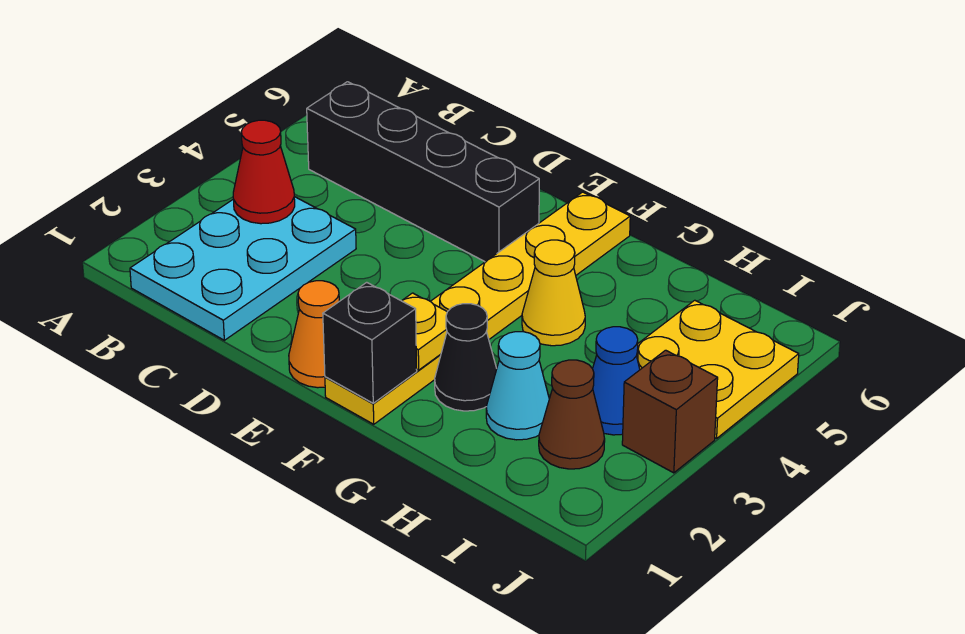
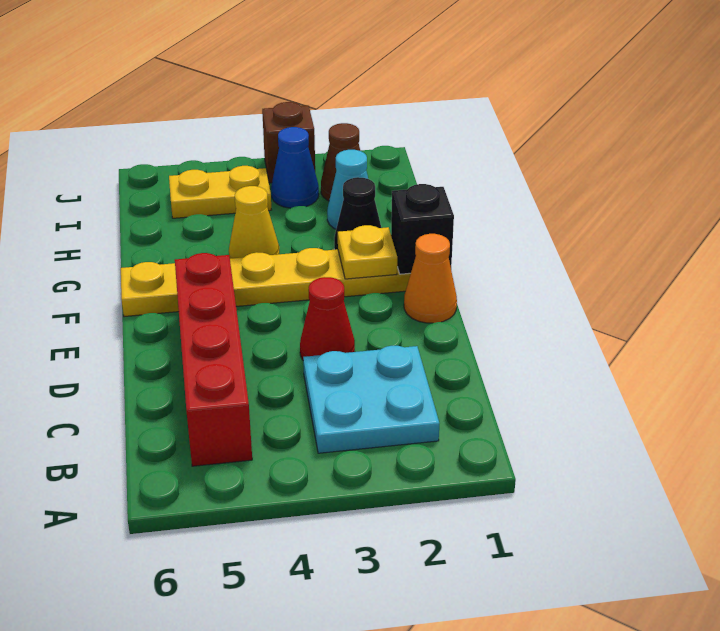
cyan plate B1:C3 level 1 -> cyan plate B2:C3 level 1
red cone B3 level 2 -> red cone D3 level 1
black brick B5:E5 level 1 -> red brick B5:E5 level 1
yellow plate I4:J5 level 1 -> yellow plate I4:I5 level 1

